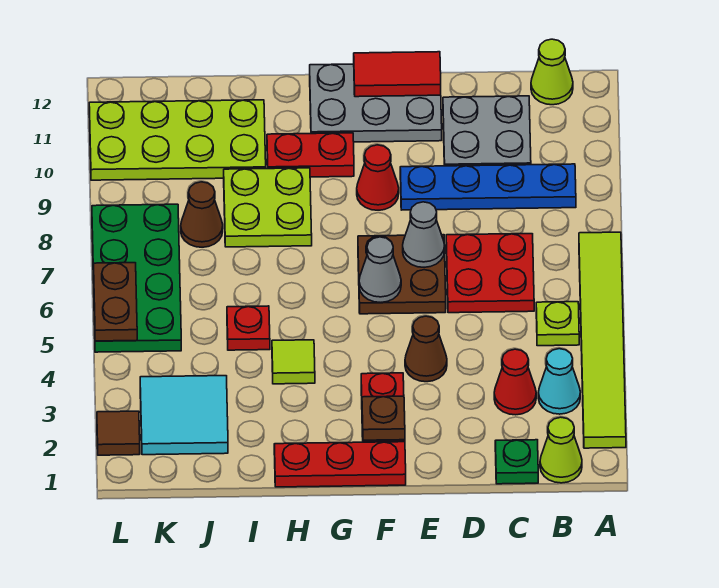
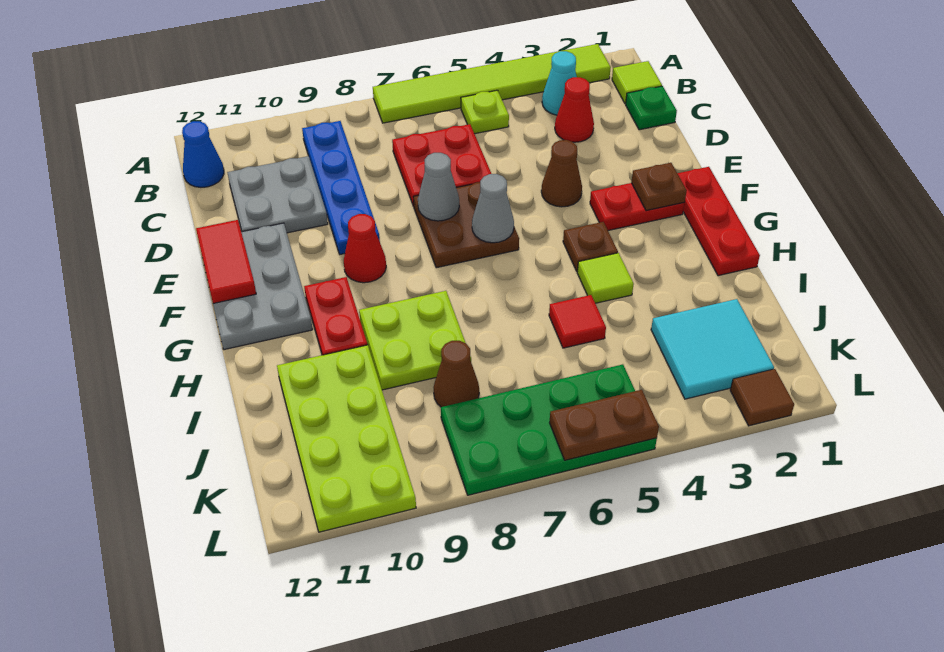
lime cone B1 level 1 -> lime tile B1 level 1
lime cone B12 level 1 -> blue cone B12 level 1
none -> brown plate G4 level 1
red plate I5 level 1 -> red tile I5 level 1

